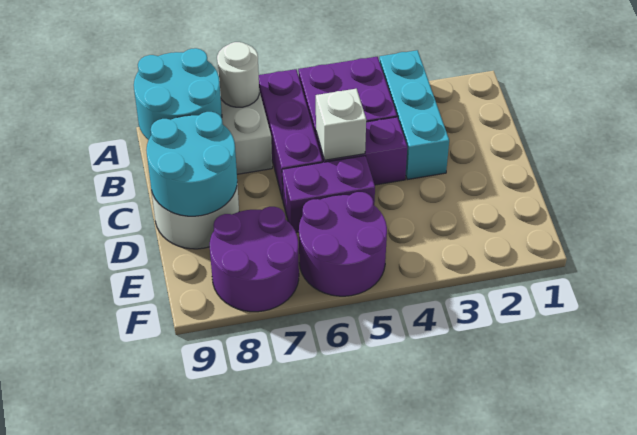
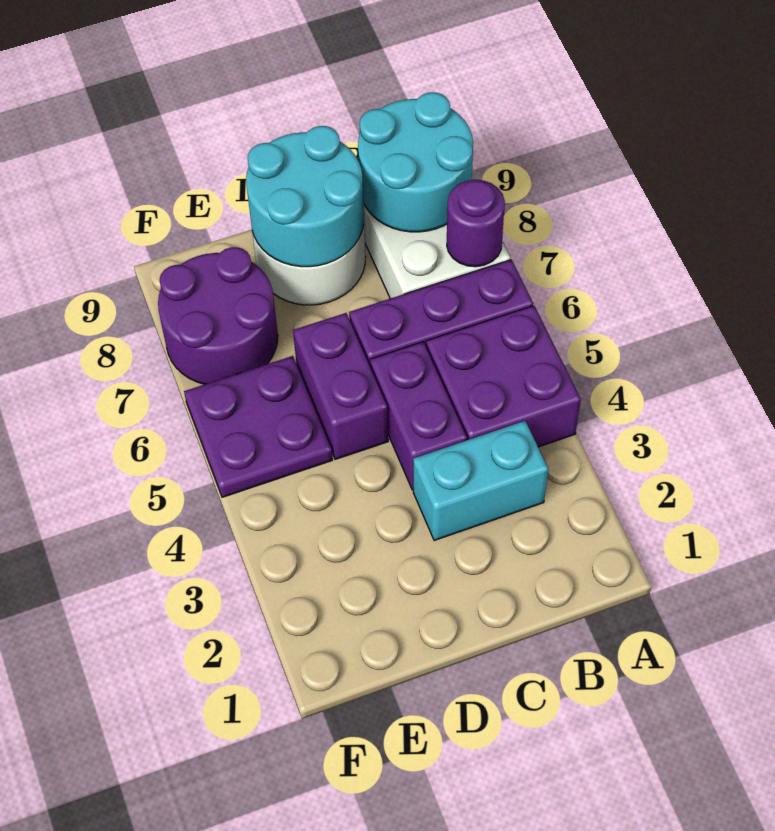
cyan brick A3:C3 level 1 -> cyan brick B3:C3 level 1
white round brick A7 level 2 -> purple round brick A7 level 2
white brick C5 level 2 -> none
purple round brick E5:F6 level 1 -> purple plate E5:F6 level 1

